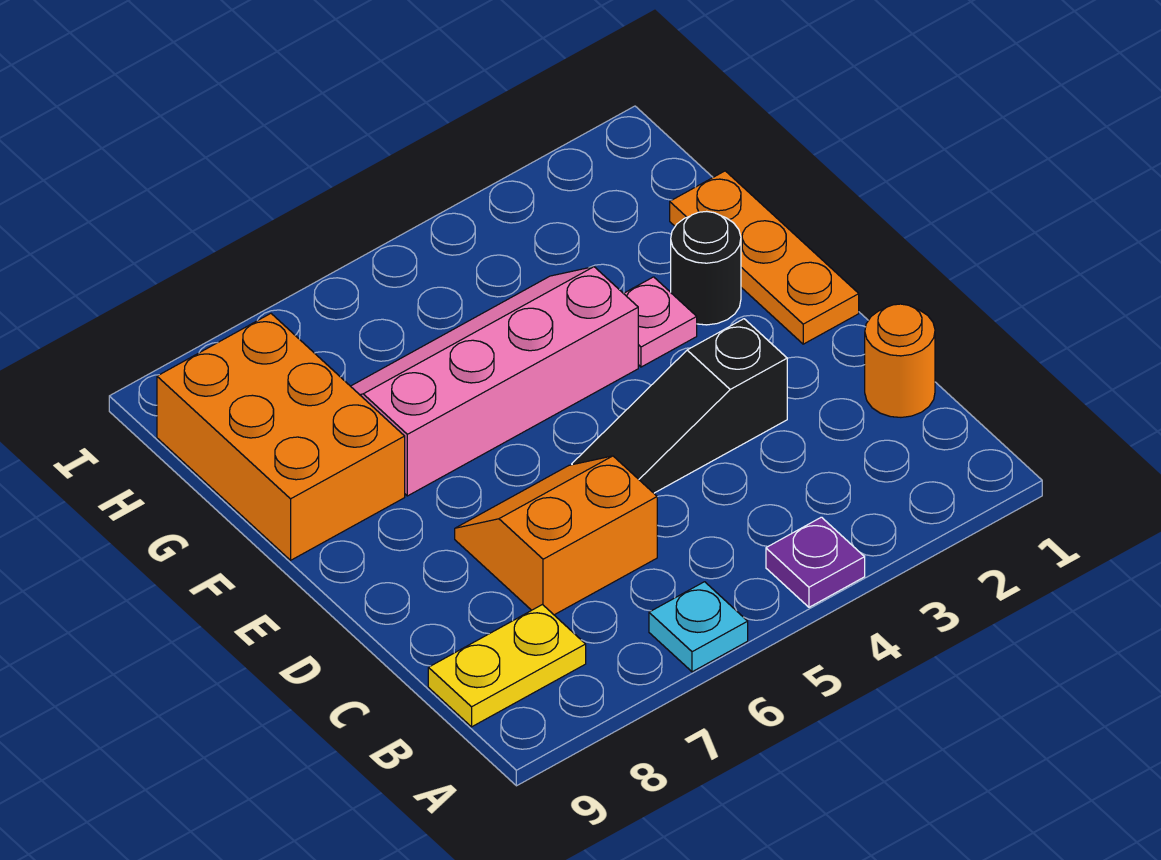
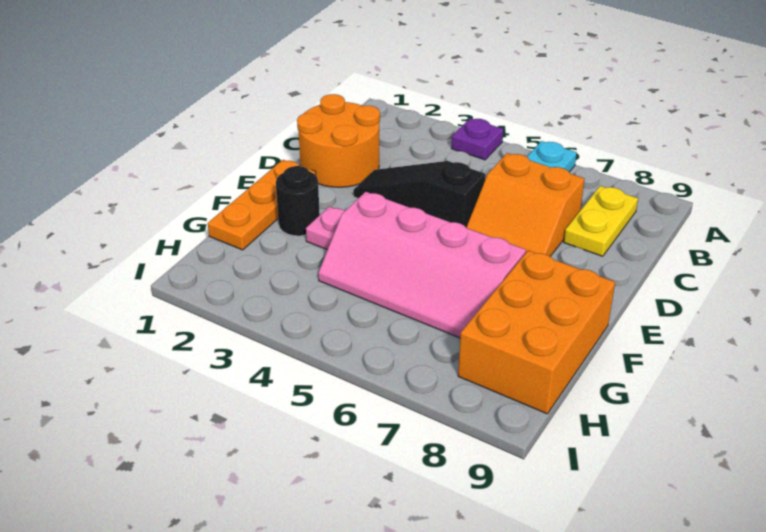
yellow plate B8:B9 level 1 -> yellow plate B8:C8 level 1
orange round brick C1 level 1 -> orange round brick C1:D2 level 1
black slope D3:D5 level 1 top 3 -> black slope D3:D5 level 1 top 5

